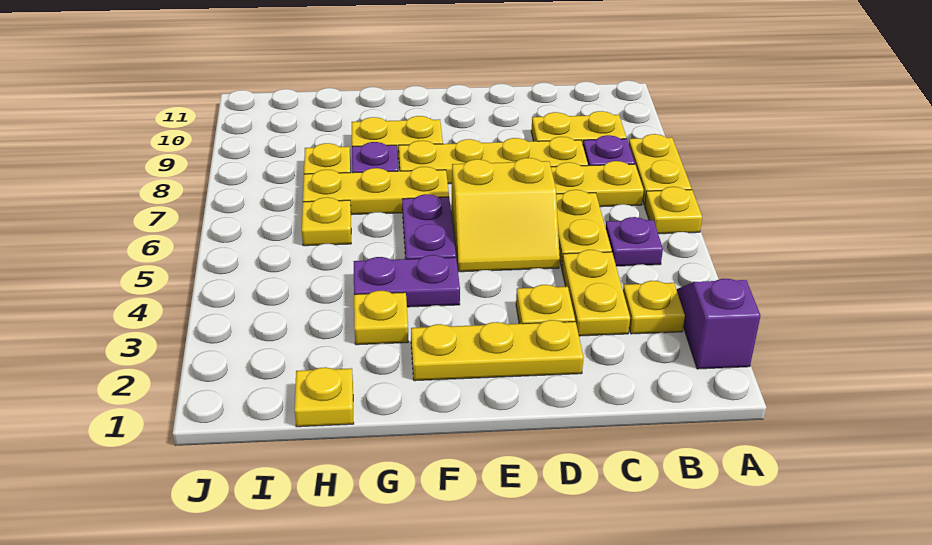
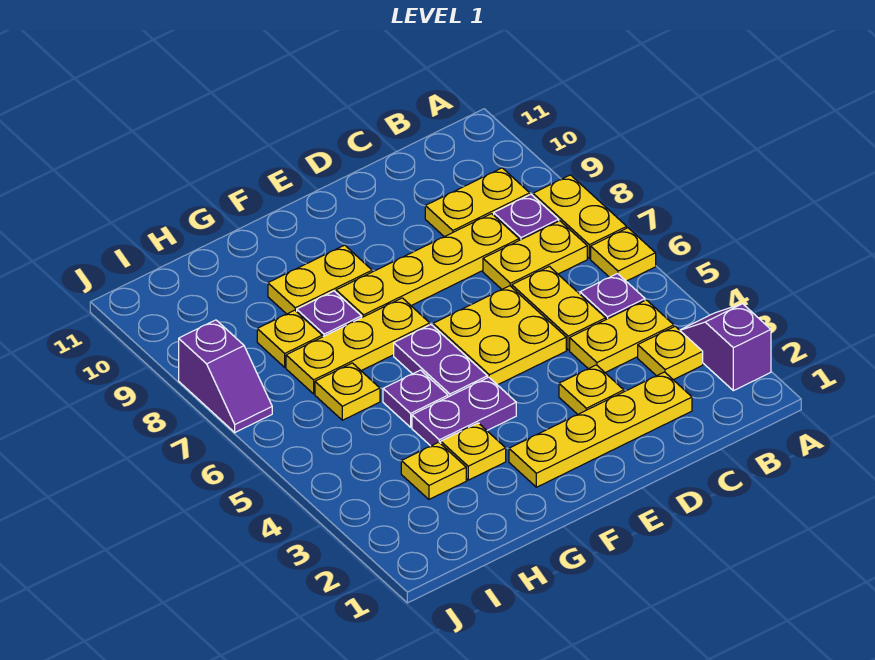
yellow plate C3:C4 level 1 -> yellow plate B4:C4 level 1
yellow plate D2:F2 level 1 -> yellow plate C2:F2 level 1
yellow slope D5:E6 level 1 top 6 -> yellow plate D5:E6 level 1
none -> purple plate G5 level 1
yellow plate H1 level 1 -> yellow plate H3 level 1
none -> purple slope J7:J8 level 1 top 8

